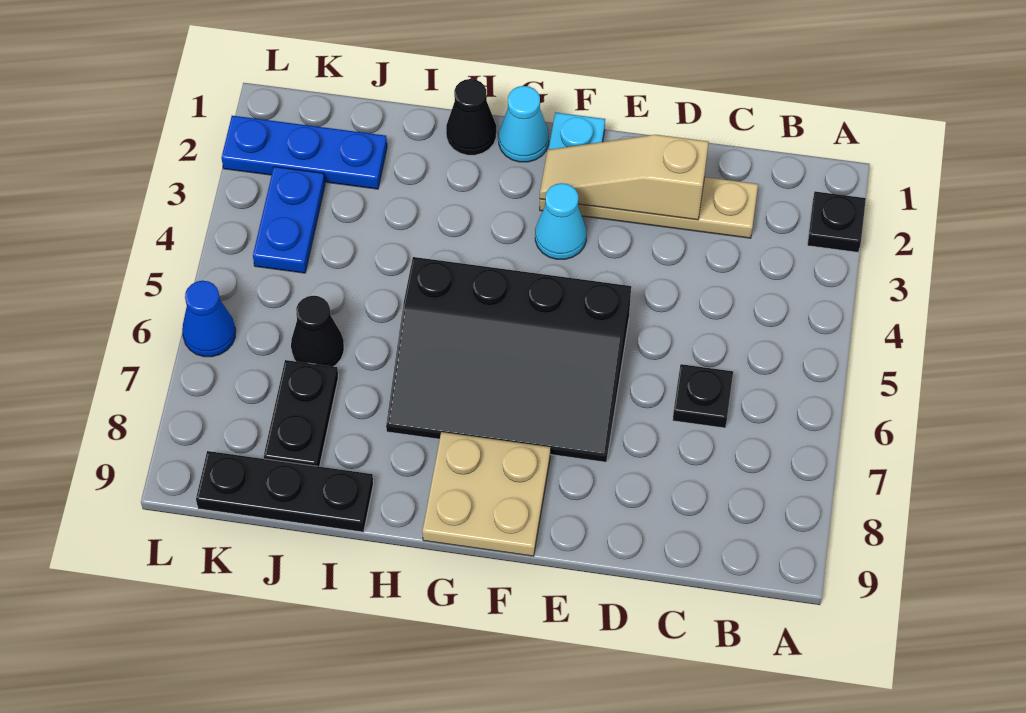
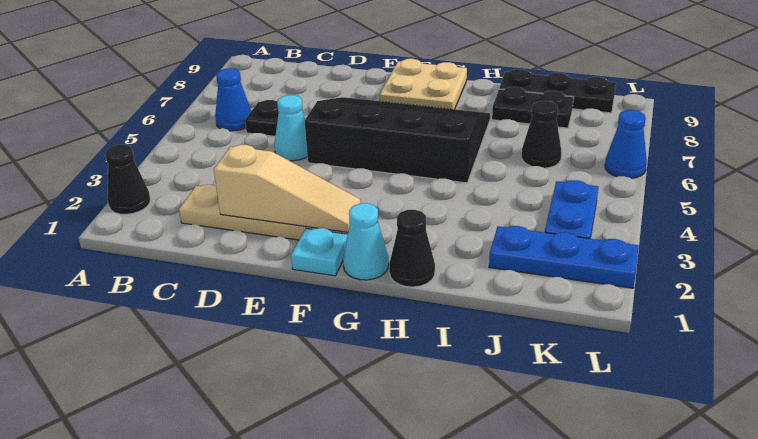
black plate A2 level 1 -> black cone A2 level 1
none -> blue cone B6 level 1
cyan cone F3 level 1 -> cyan cone D5 level 1
black plate J7:J8 level 1 -> black plate I8:J8 level 1

